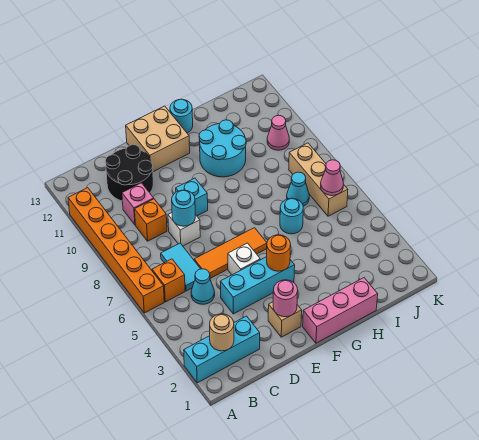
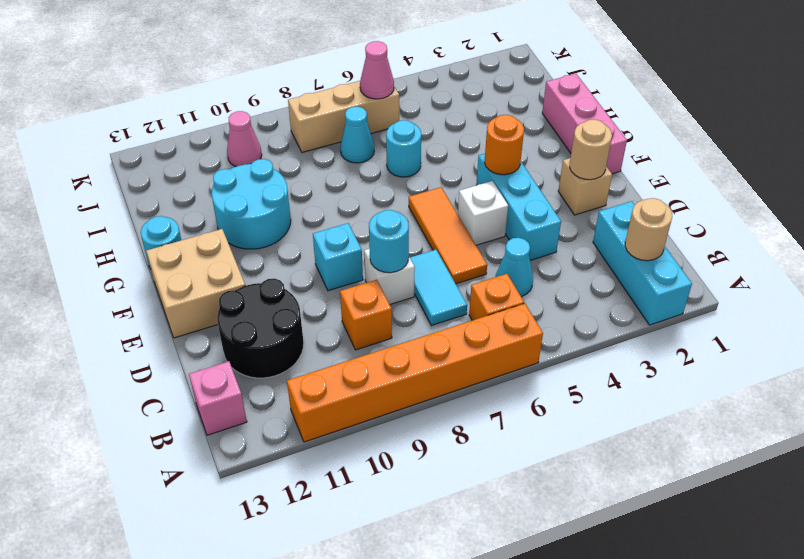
cyan tile C6:C7 level 1 -> cyan tile C7:D7 level 1
pink brick C10 level 1 -> pink brick B13 level 1
pink round brick E2 level 2 -> tan round brick E2 level 2

